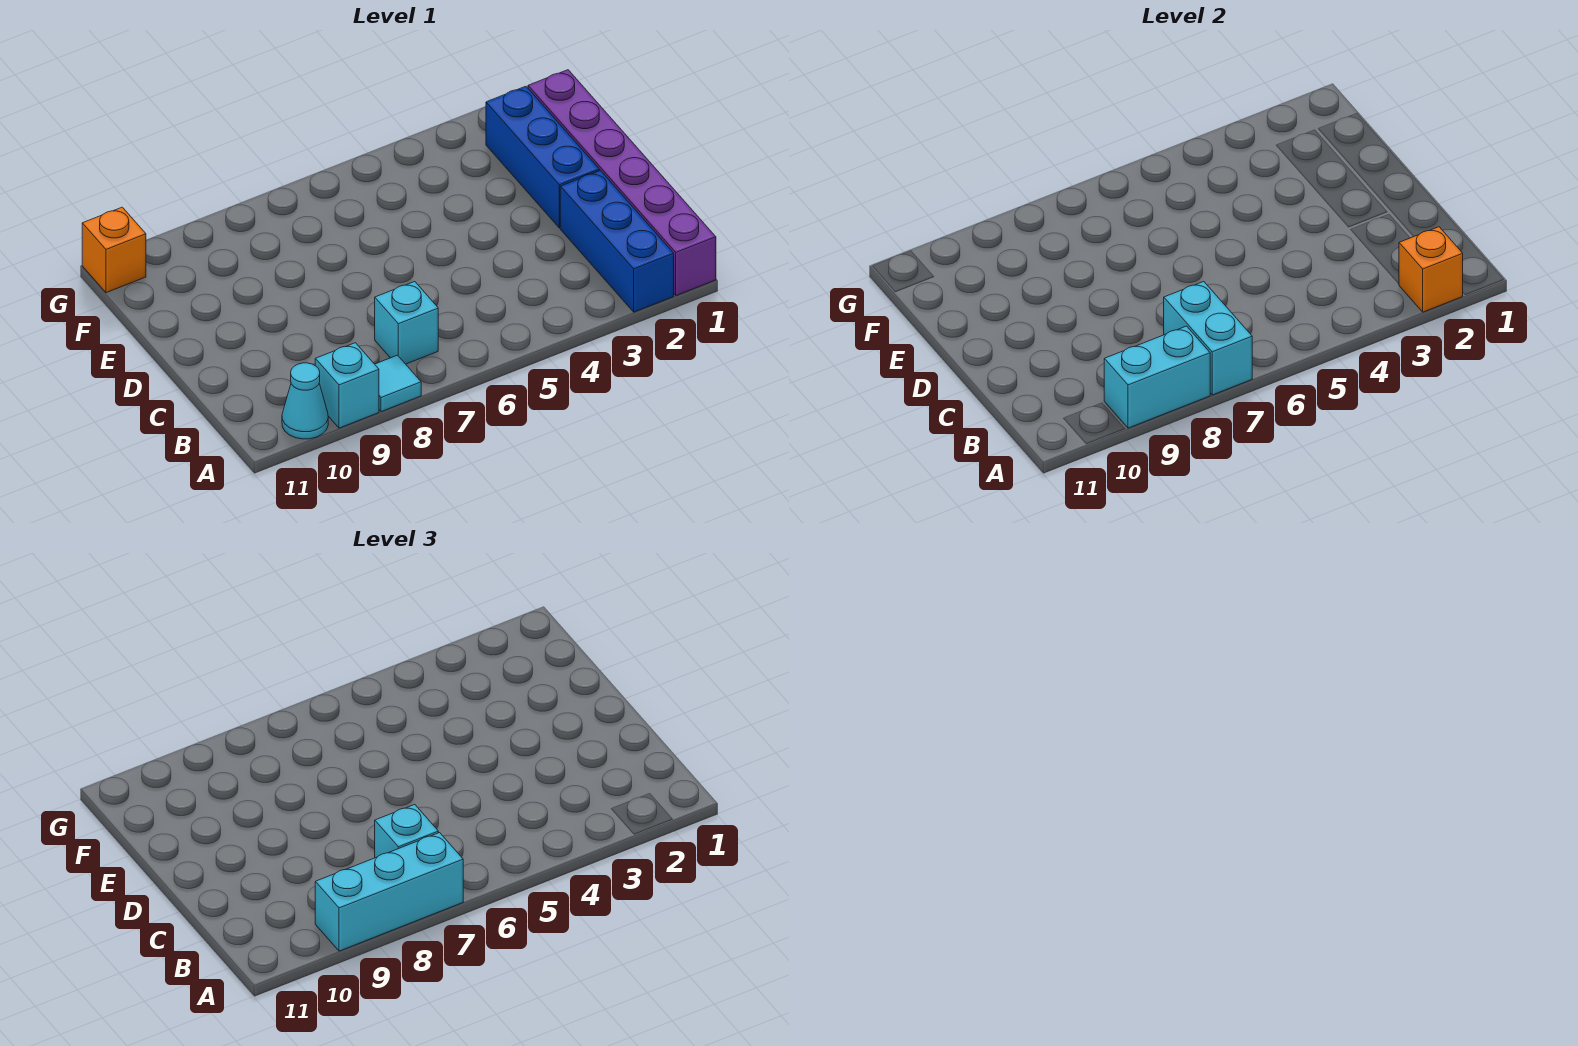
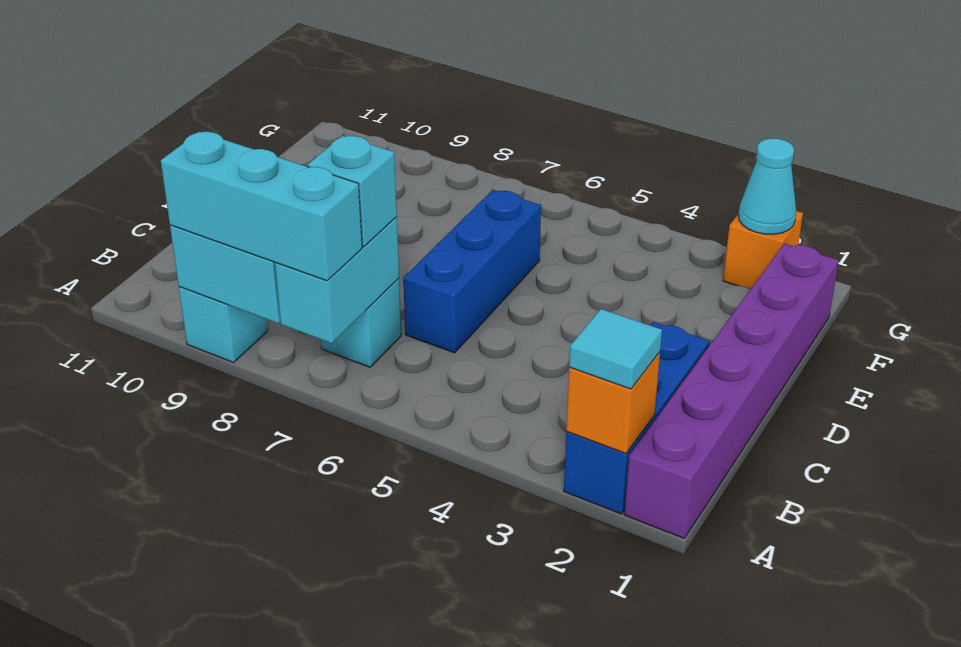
cyan tile A8 level 1 -> cyan tile A2 level 3
cyan cone A10 level 1 -> cyan cone G2 level 2
blue brick D2:F2 level 1 -> blue brick C6:E6 level 1
orange brick G11 level 1 -> orange brick G2 level 1

